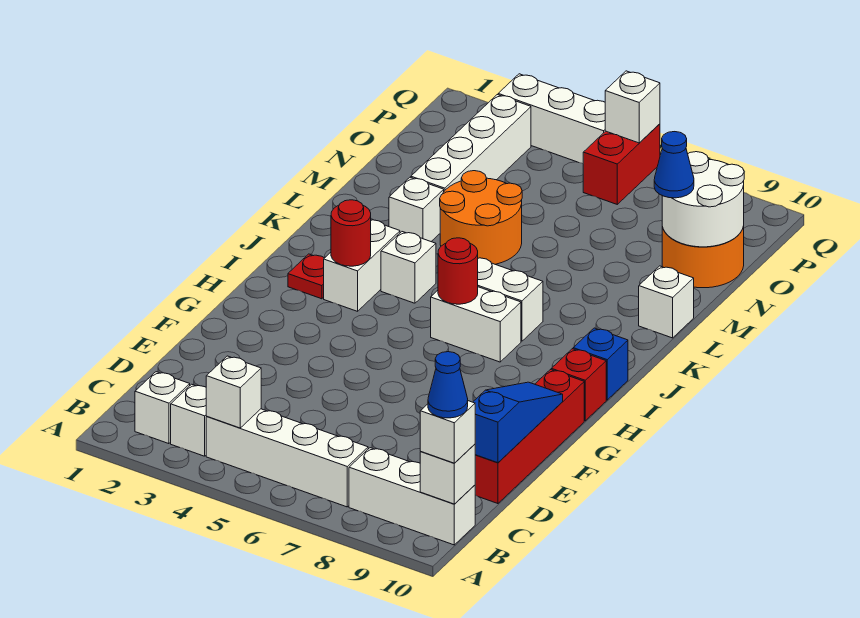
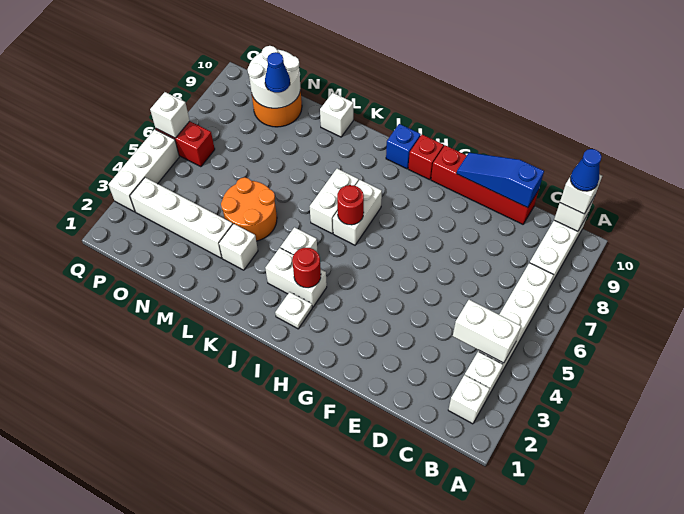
white brick B4 level 2 -> white brick B4:C4 level 2
red plate I2 level 1 -> white plate I2 level 1

